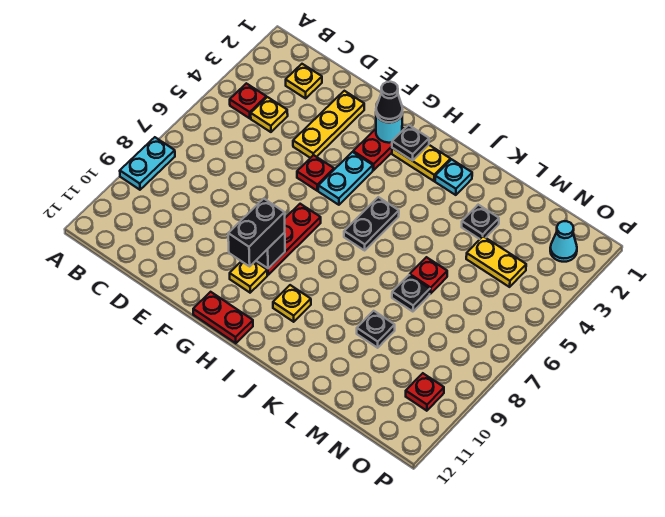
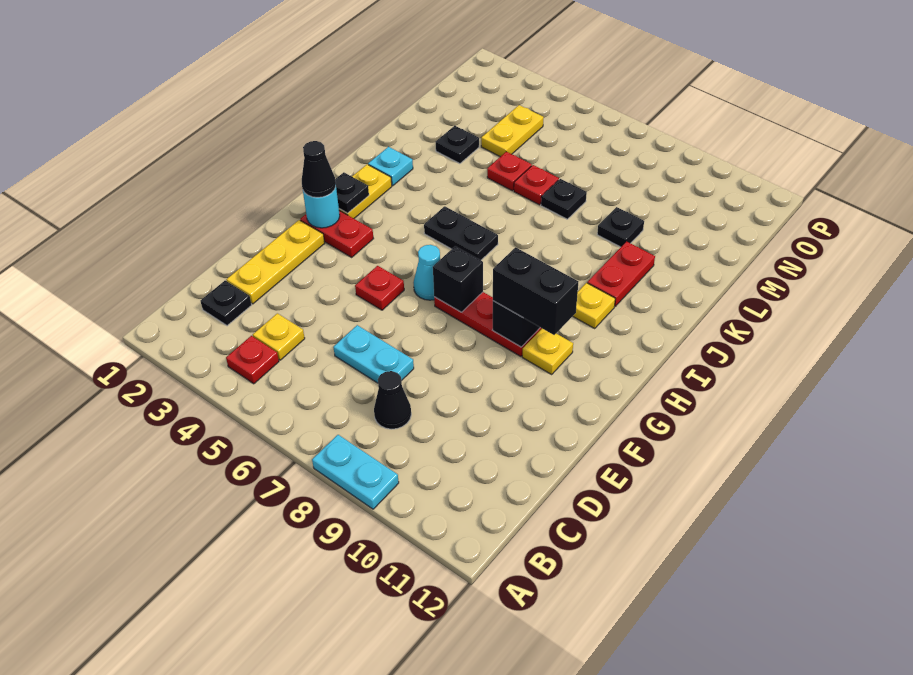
yellow plate C2 level 1 -> black plate C2 level 1
none -> black cone C8 level 1
yellow plate E2:E4 level 1 -> yellow plate D2:F2 level 1
cyan plate G4:G5 level 1 -> cyan plate D6:D7 level 1
none -> black brick G7 level 2
red plate G12:H12 level 1 -> red plate J10:K10 level 1
cyan cone O2 level 1 -> cyan cone G6 level 1
red plate O10 level 1 -> red plate L5 level 1

